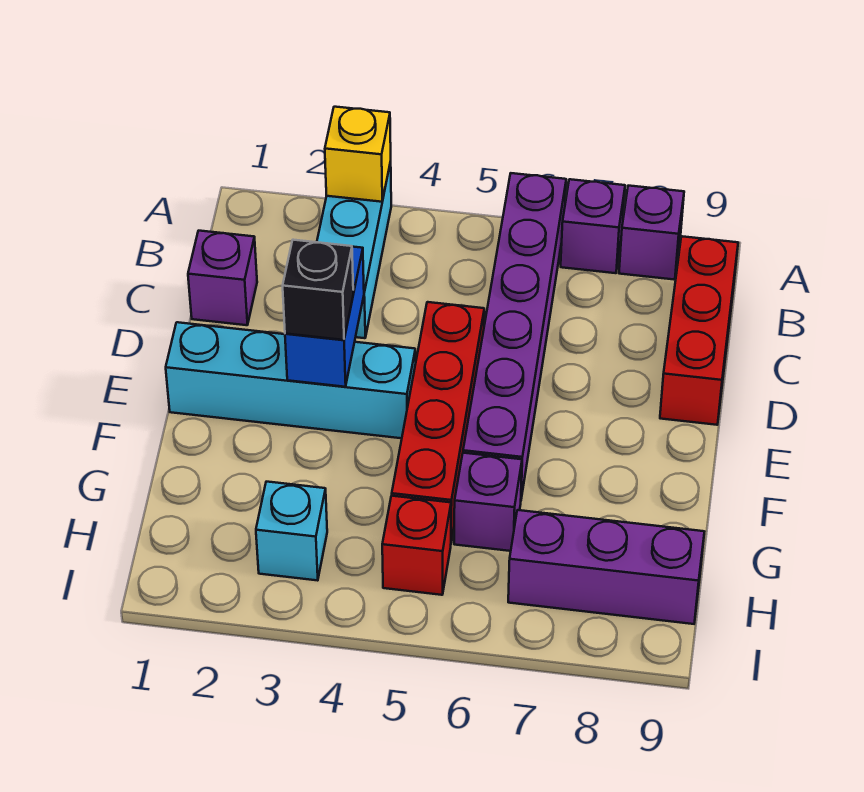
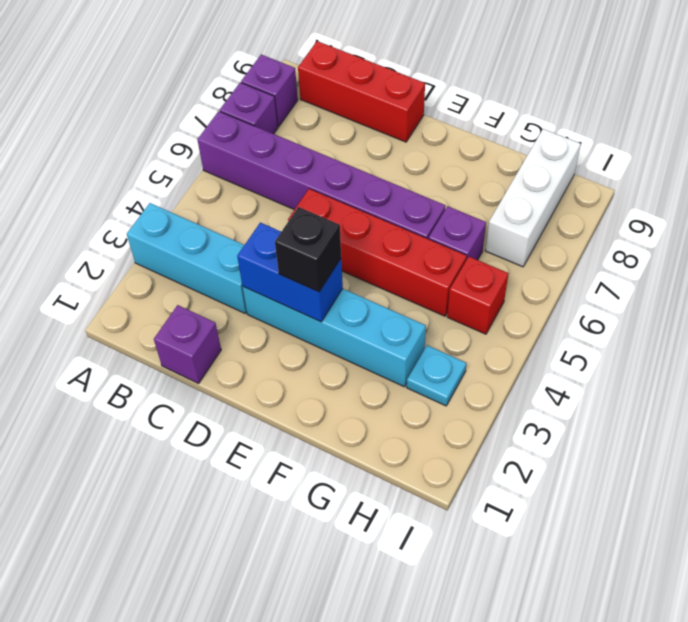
yellow brick A3 level 2 -> none
cyan brick E1:E4 level 1 -> cyan brick D3:G3 level 1
cyan brick H3 level 1 -> cyan plate H3 level 1
purple brick H7:H9 level 1 -> white brick H7:H9 level 1

